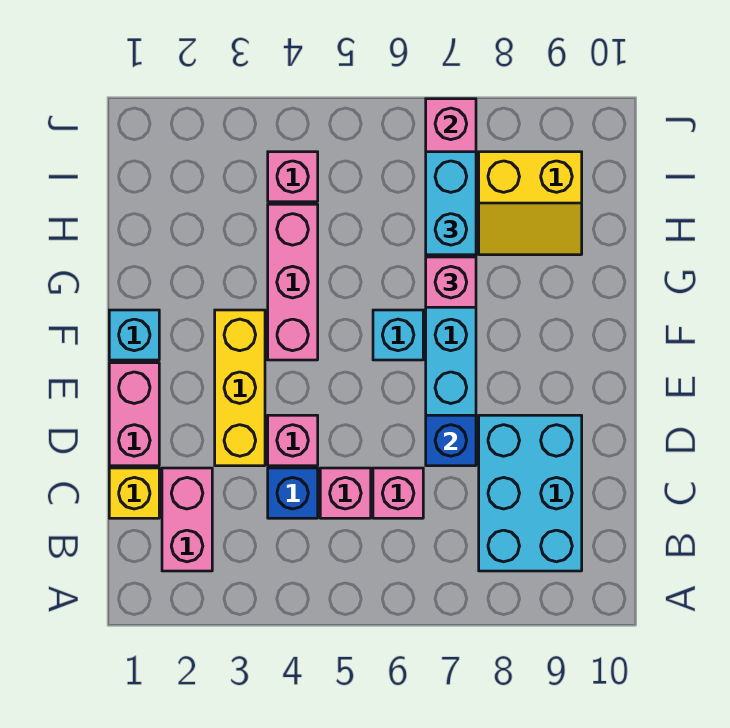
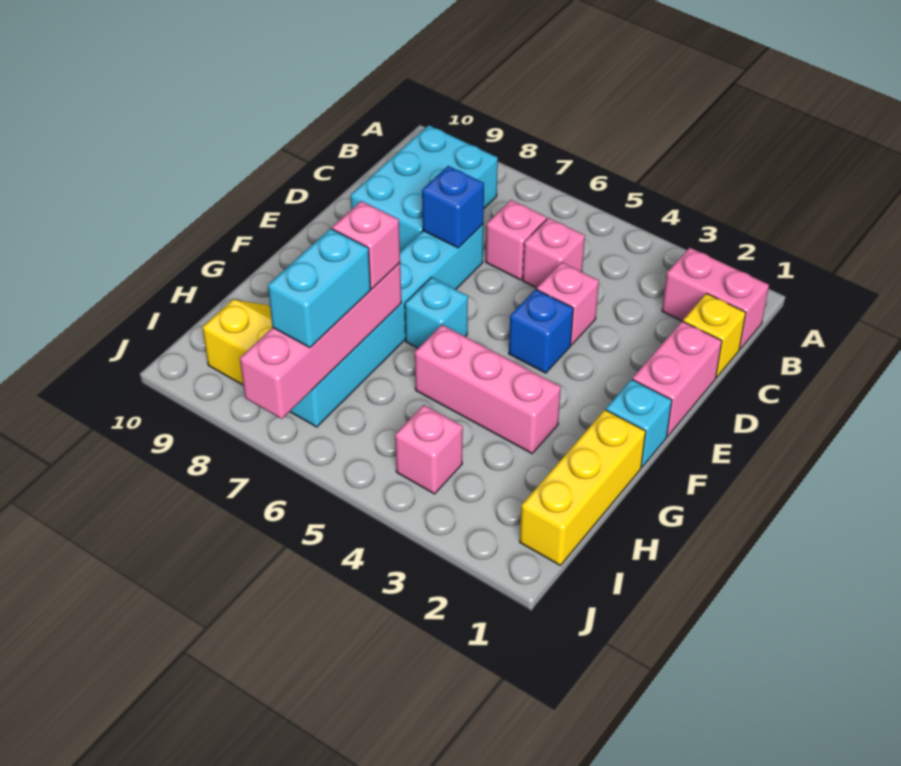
pink brick B2:C2 level 1 -> pink brick B1:B2 level 1
blue brick C4 level 1 -> blue brick E4 level 1
yellow brick D3:F3 level 1 -> yellow brick G1:I1 level 1
pink brick F4:H4 level 1 -> pink brick G3:G5 level 1

